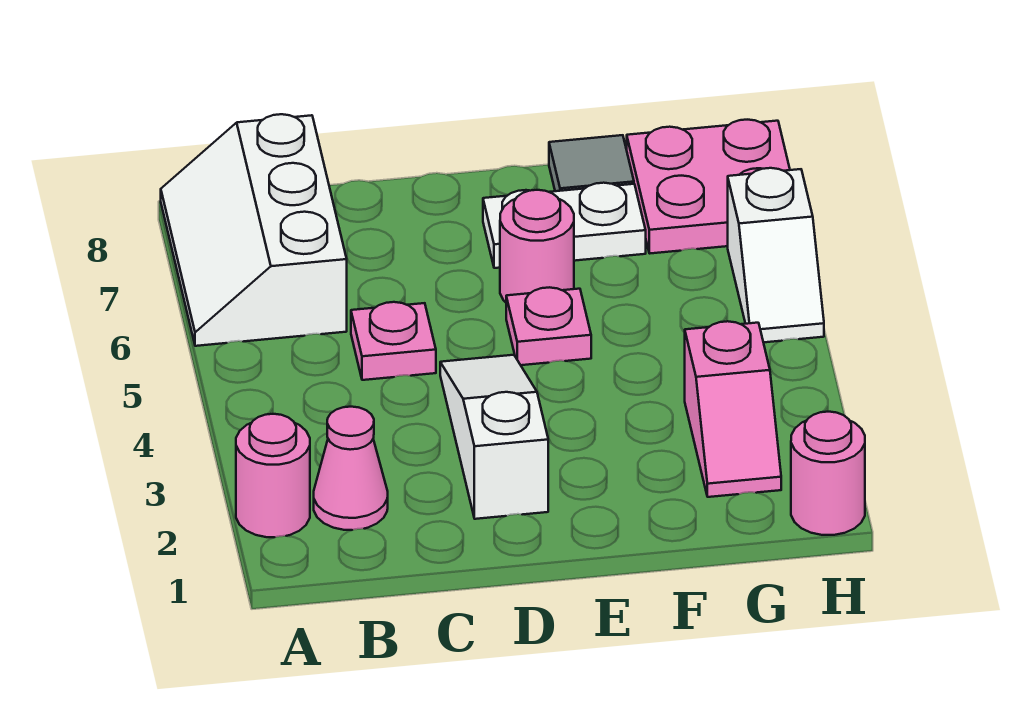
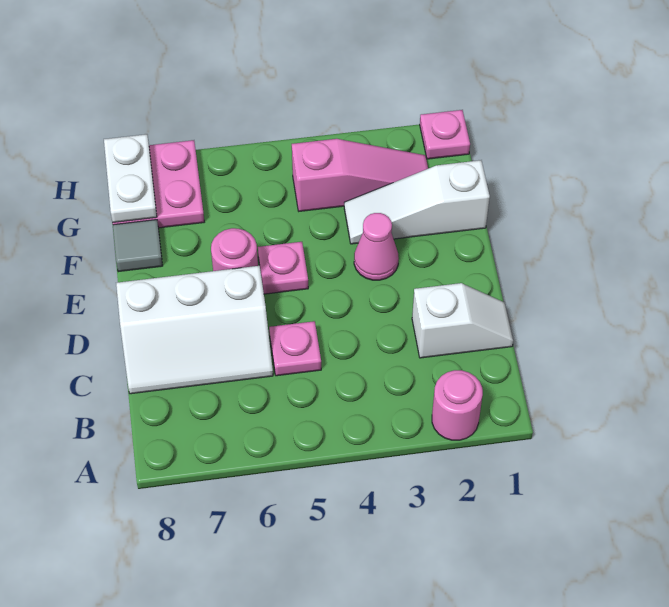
white slope A6:B8 level 1 top B -> white slope C6:D8 level 1 top D
pink cone B2 level 1 -> pink cone E3 level 1
white slope D2:D4 level 1 top 2 -> white slope F1:F3 level 1 top 1
white plate E7:F7 level 1 -> white plate G8:H8 level 2
pink slope G2:G3 level 1 top 3 -> pink slope G2:G4 level 1 top 4
pink round brick H1 level 1 -> pink plate H1 level 1
white slope H5:H6 level 1 top 6 -> white slope C1:C2 level 1 top 2

